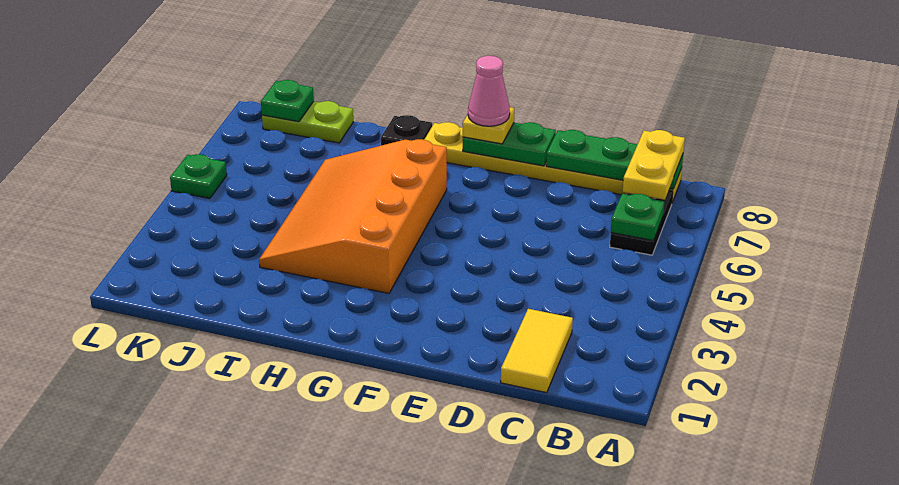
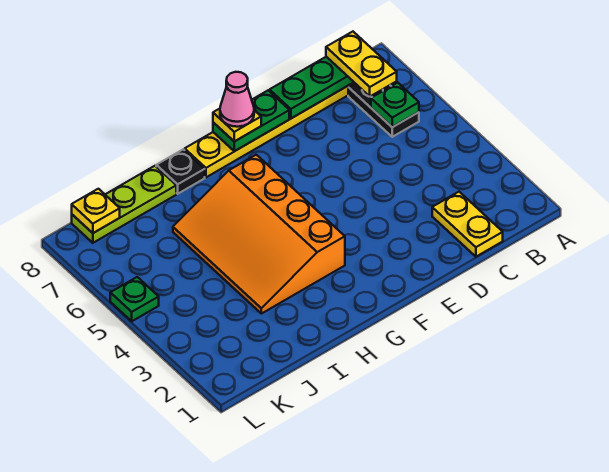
yellow tile C1:C2 level 1 -> yellow plate C1:C2 level 1
lime plate J8:K8 level 1 -> lime plate I8:K8 level 1
green plate K8 level 2 -> yellow plate K8 level 2

